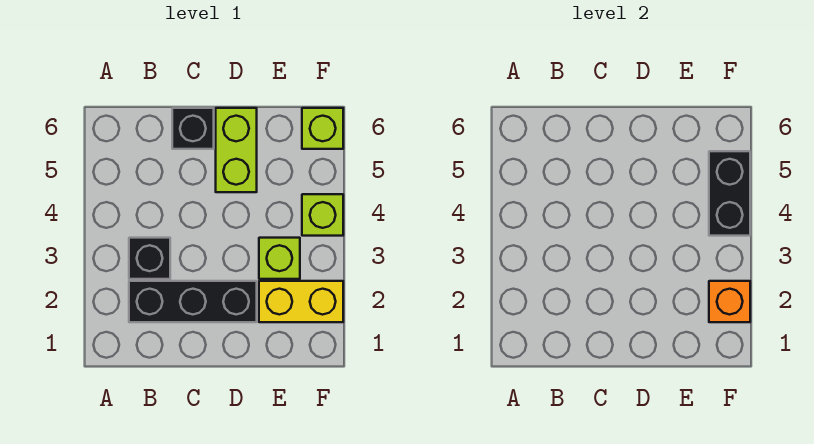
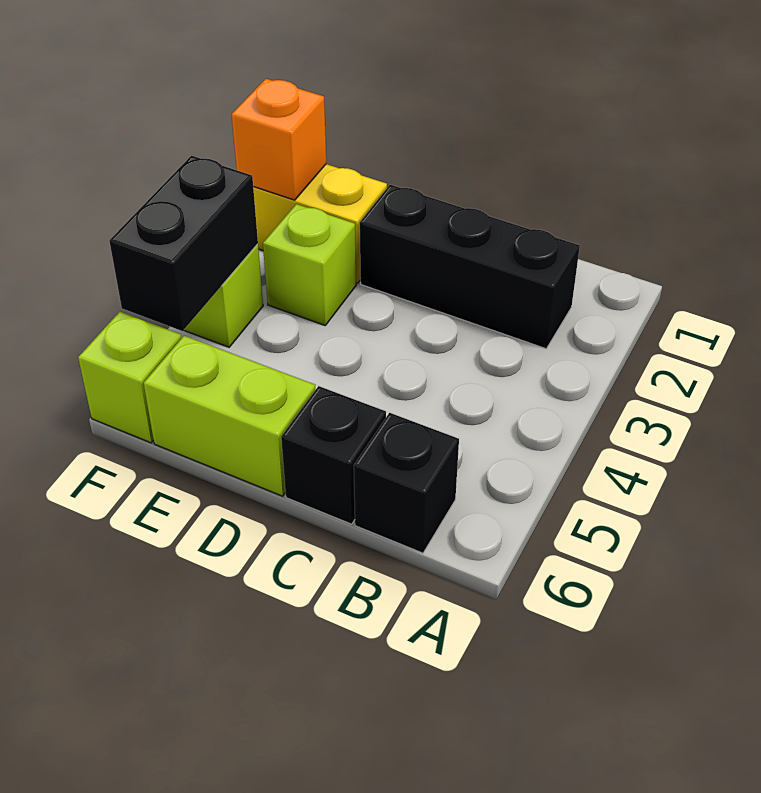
black brick B3 level 1 -> black brick B6 level 1
lime brick D5:D6 level 1 -> lime brick D6:E6 level 1

